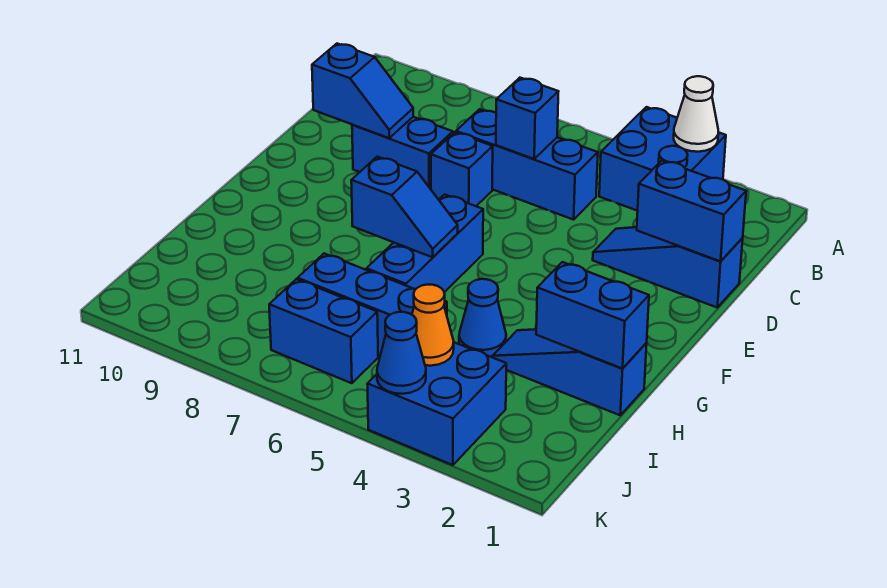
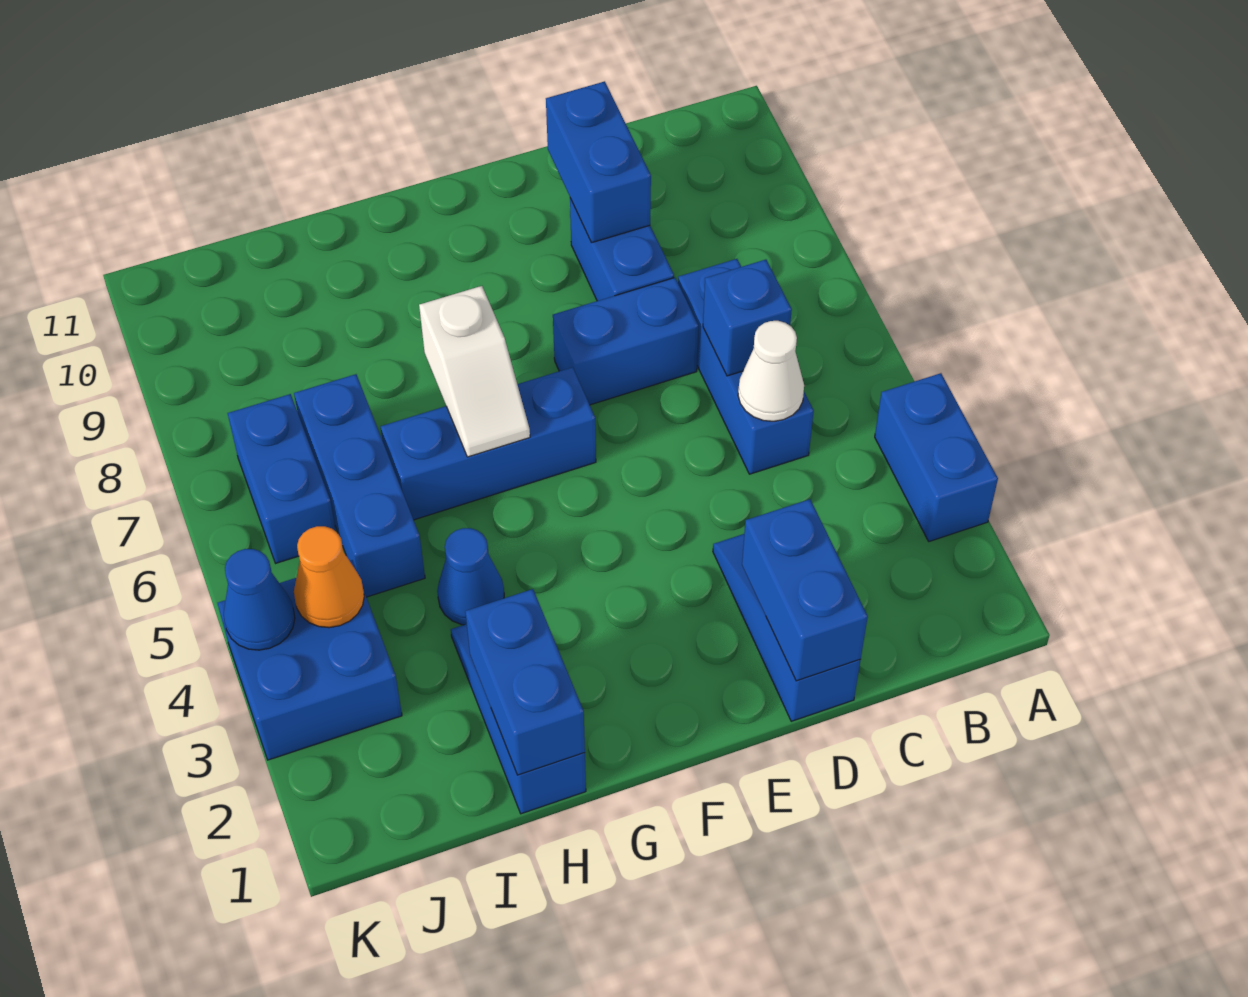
blue brick A3:B4 level 1 -> blue brick A3:A4 level 1
white cone A3 level 2 -> white cone C5 level 2
blue brick D7 level 1 -> blue brick D7:E7 level 1
blue slope D9:D10 level 2 top 10 -> blue brick D9:D10 level 2
blue slope G6:G7 level 2 top 7 -> white slope G6:G7 level 2 top 7

